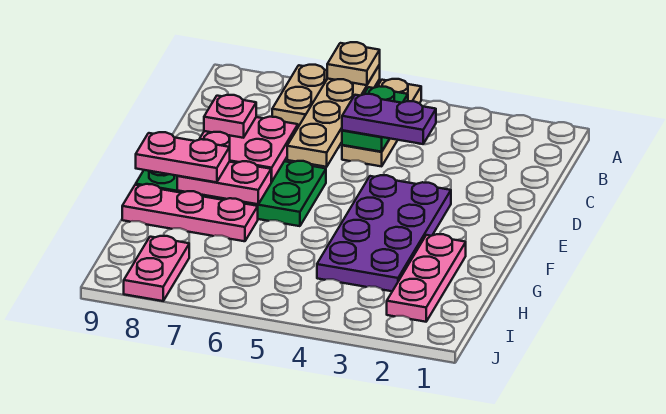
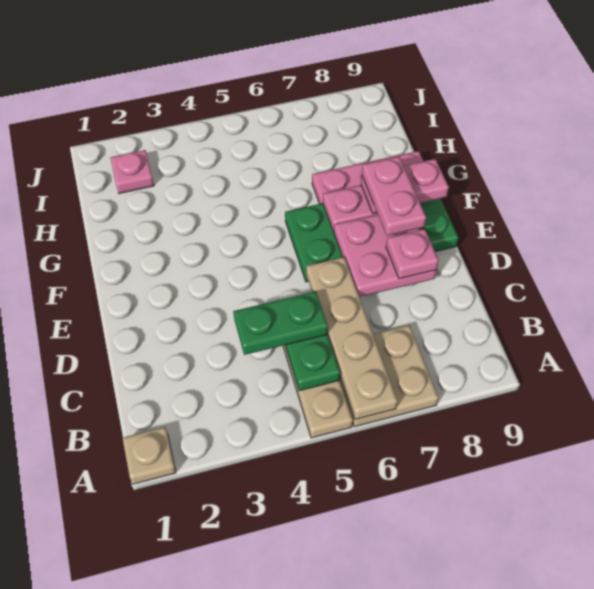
tan plate A6 level 3 -> tan plate A1 level 1
purple plate C4:C5 level 3 -> green plate C4:C5 level 3
purple plate E3:H4 level 1 -> none
pink plate G2:I2 level 1 -> pink plate I2 level 1
pink plate I8:J8 level 1 -> pink plate E8:F8 level 4

